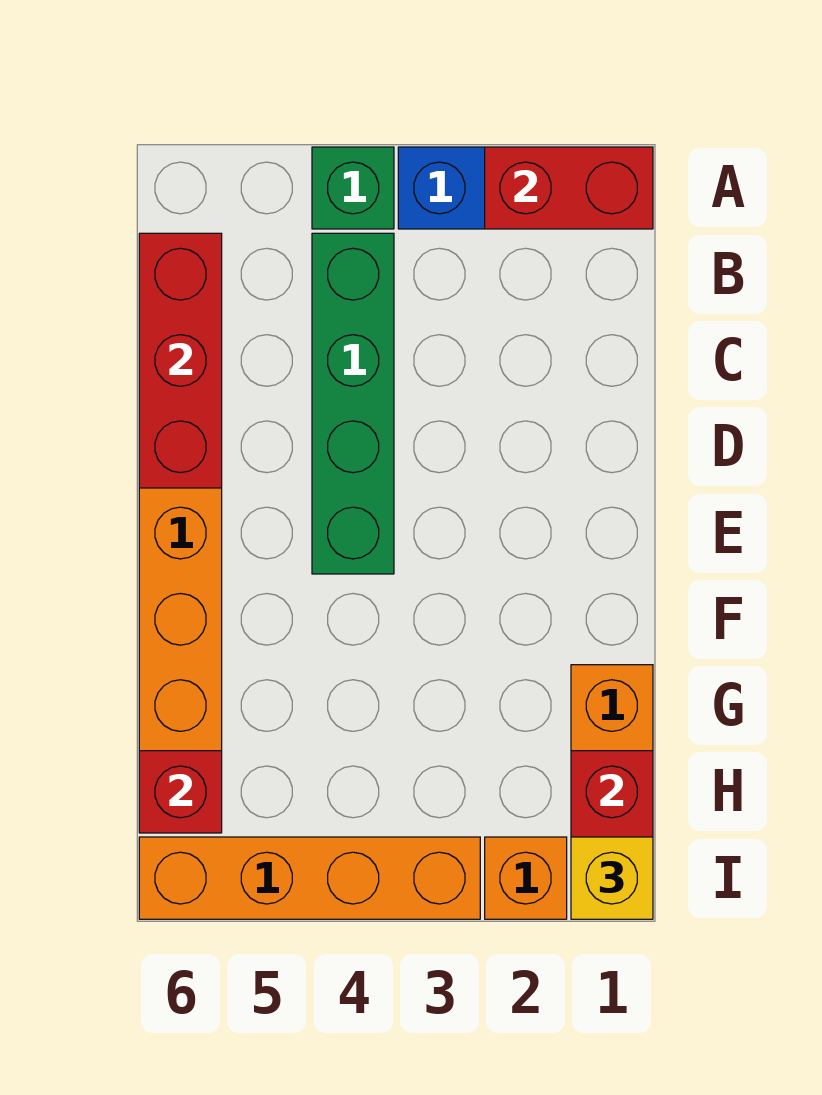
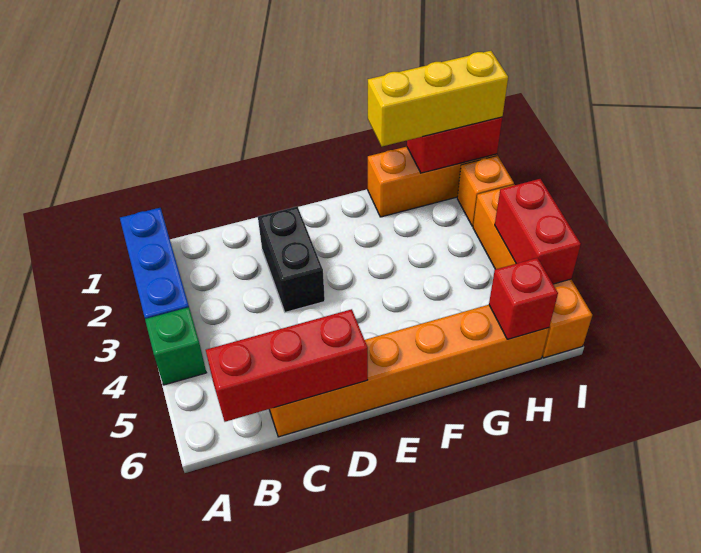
red brick A1:A2 level 2 -> red brick I4:I5 level 2
green brick B4:E4 level 1 -> none
none -> black brick D2:D3 level 1
yellow brick I1 level 3 -> yellow brick G1:I1 level 3

